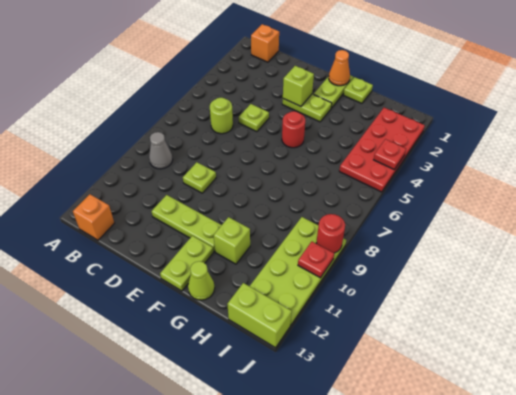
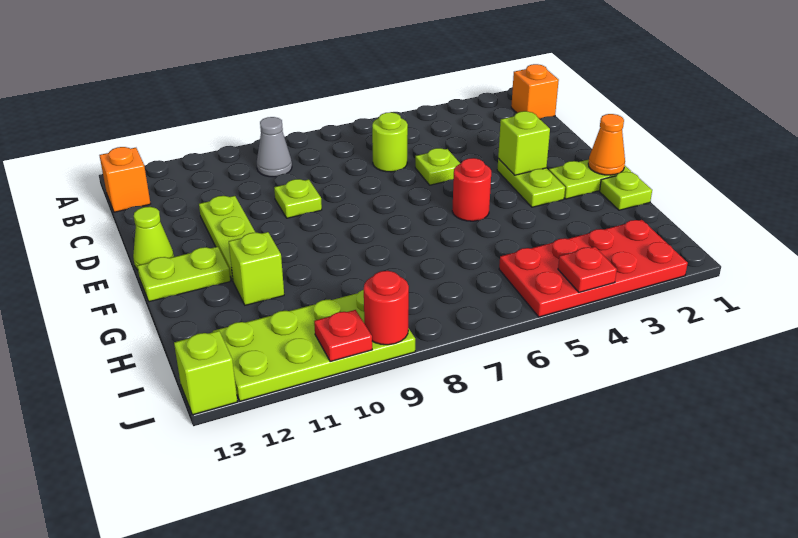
lime cone G13 level 1 -> lime cone E13 level 1
lime brick I13:J13 level 1 -> lime brick J13 level 1

